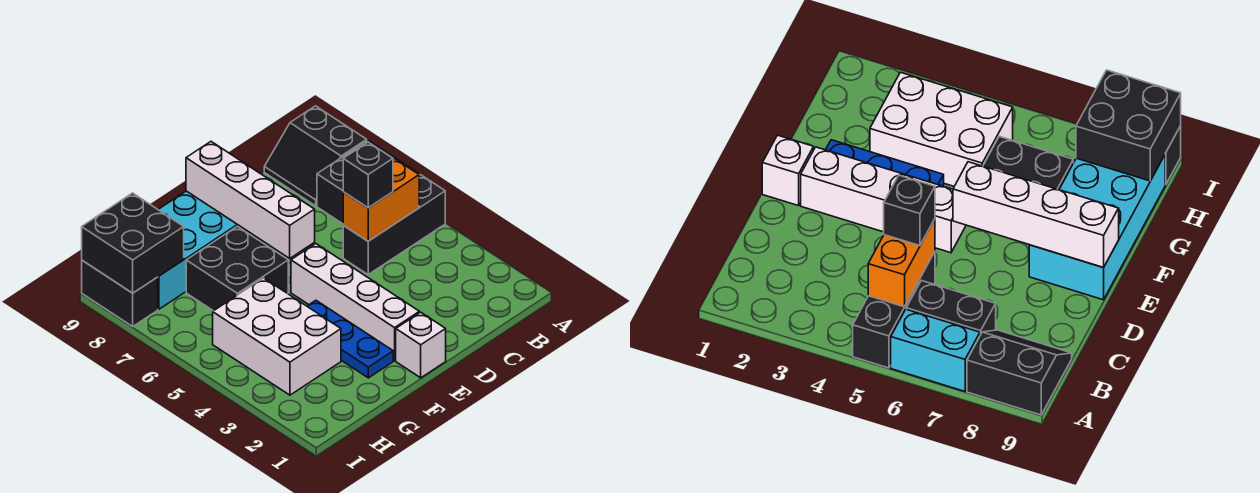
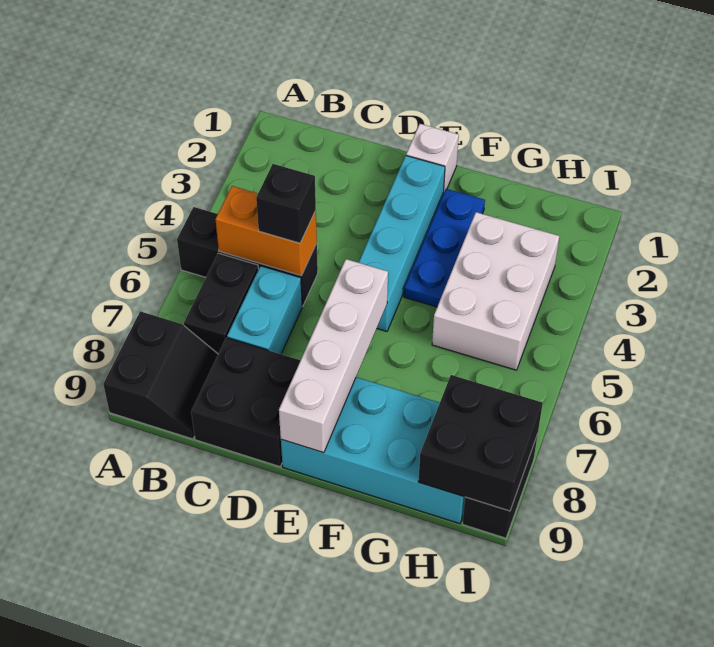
cyan brick A6:A7 level 1 -> cyan brick C6:C7 level 1
white brick E2:E5 level 1 -> cyan brick E2:E5 level 1
black brick F6:G7 level 1 -> black brick C8:D9 level 1

